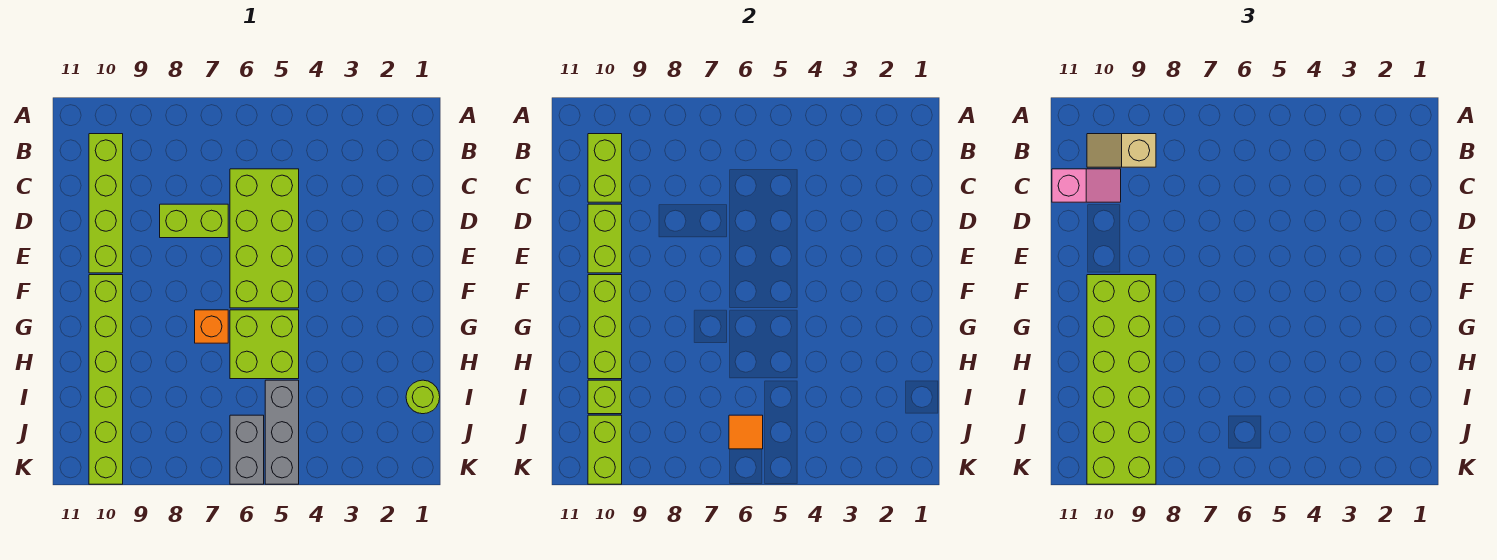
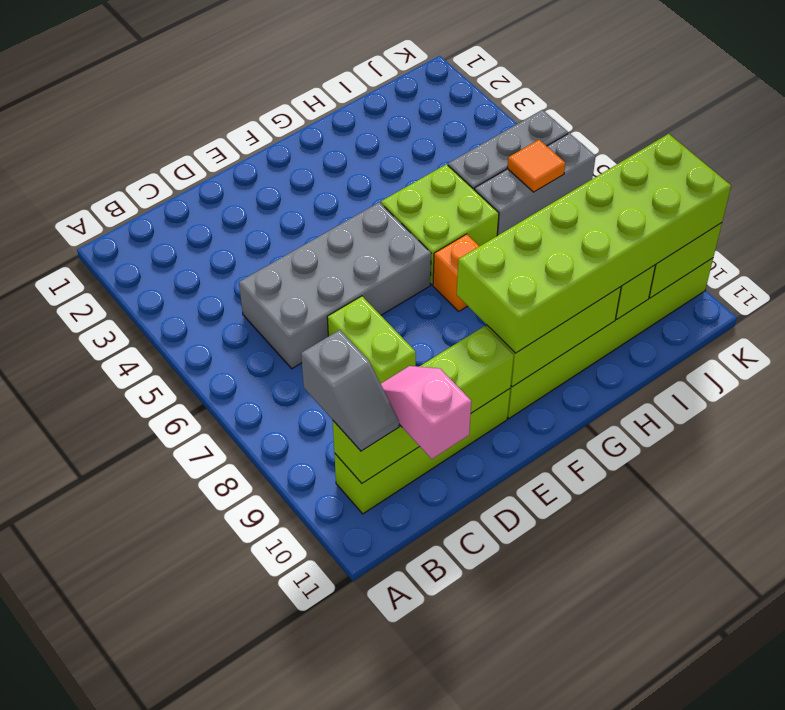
tan slope B9:B10 level 3 top 9 -> grey slope B9:B10 level 3 top 9
lime brick C5:F6 level 1 -> grey brick C5:F6 level 1
lime round brick I1 level 1 -> none
grey brick J6:K6 level 1 -> grey brick I6:K6 level 1

